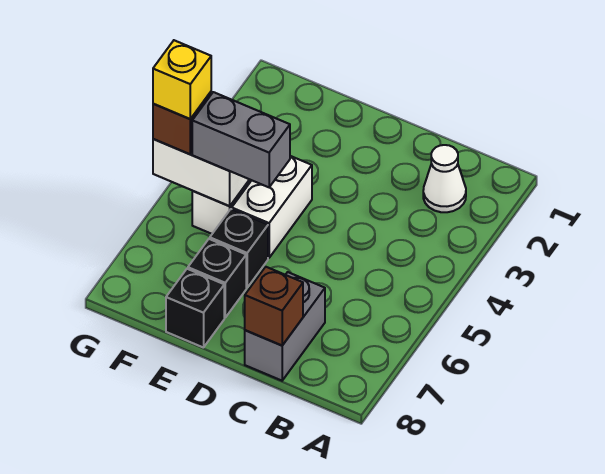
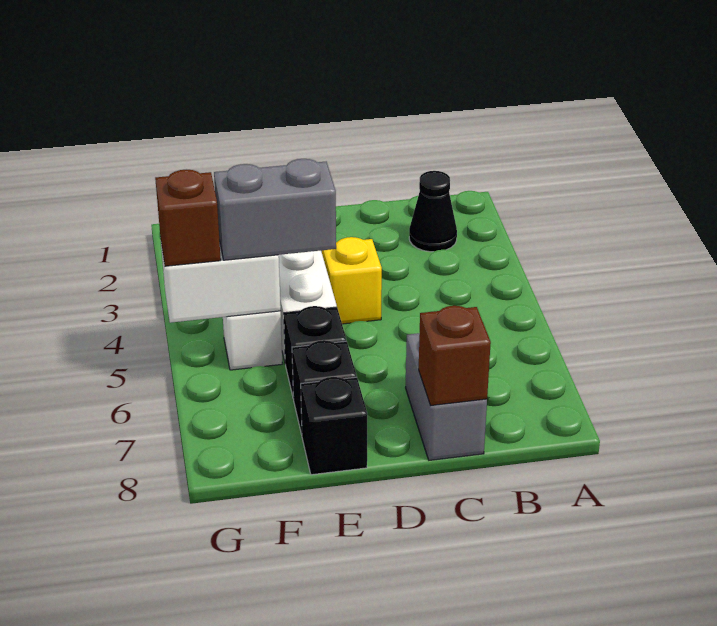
white cone B2 level 1 -> black cone B2 level 1
yellow brick G5 level 4 -> yellow brick D4 level 1

